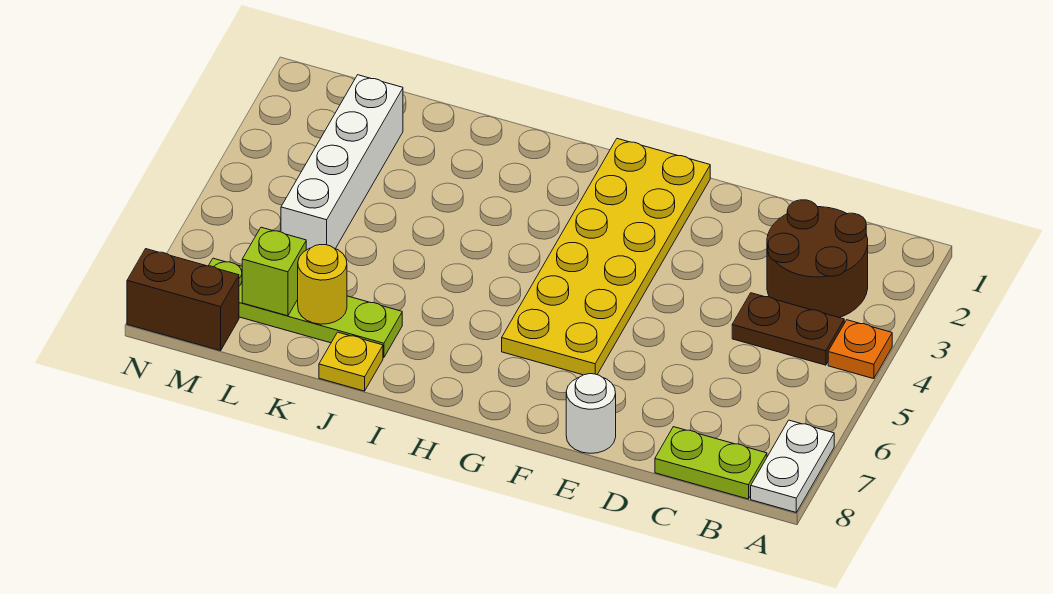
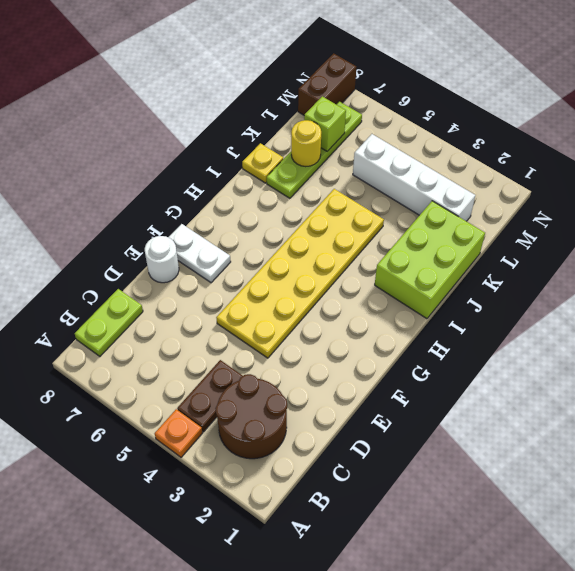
white plate A7:A8 level 1 -> white plate F7:F8 level 1
yellow plate F1:G6 level 1 -> yellow plate E4:J5 level 1
none -> lime brick I1:K2 level 1

